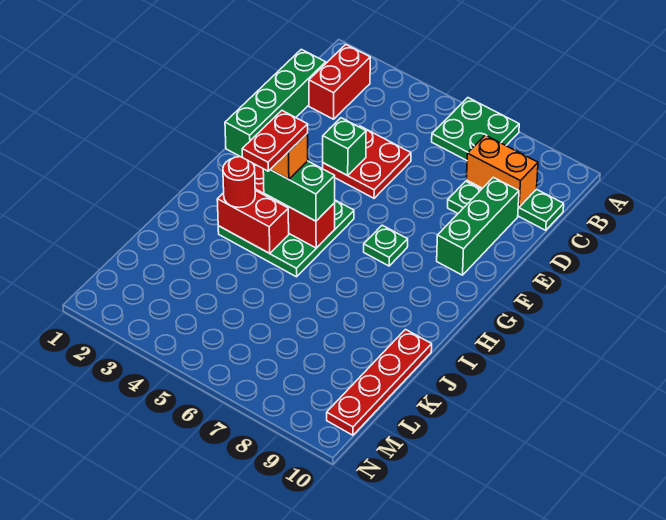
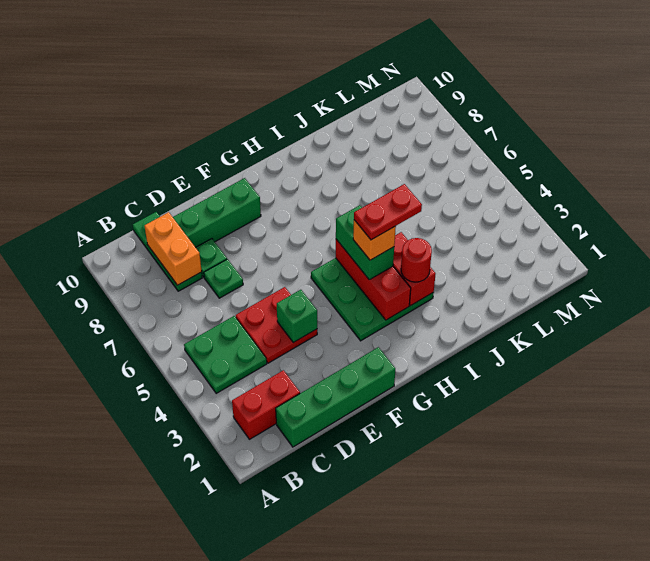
green plate A6:B7 level 1 -> green plate B4:C5 level 1
green plate G7 level 1 -> green plate D7 level 1
red plate J10:M10 level 1 -> none

